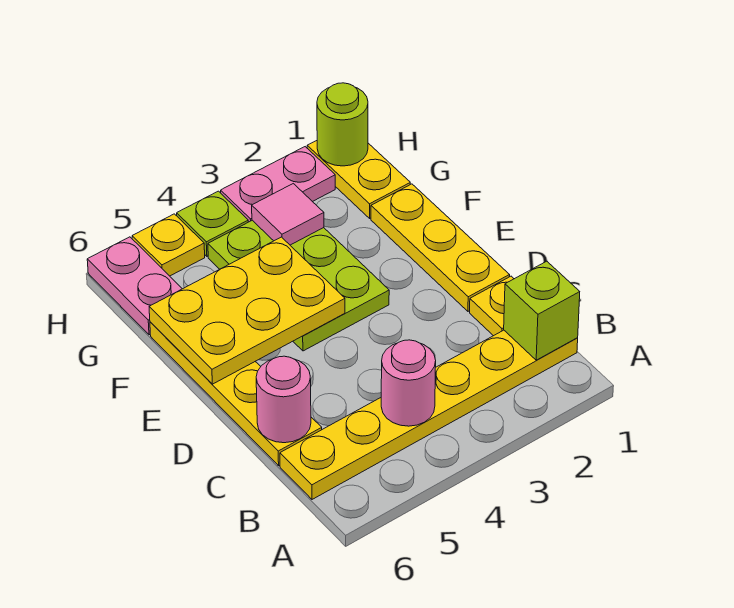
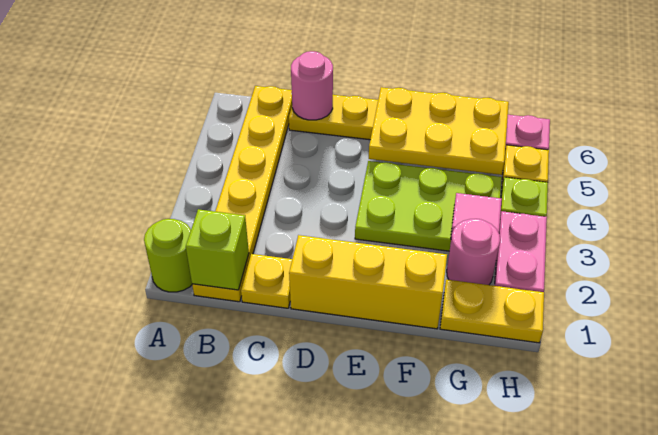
pink round brick B4 level 2 -> pink round brick G2 level 1
yellow plate D1:F1 level 1 -> yellow brick D1:F1 level 1
yellow plate E4:F6 level 2 -> yellow plate E5:G6 level 2
lime round brick H1 level 2 -> lime round brick A1 level 1

